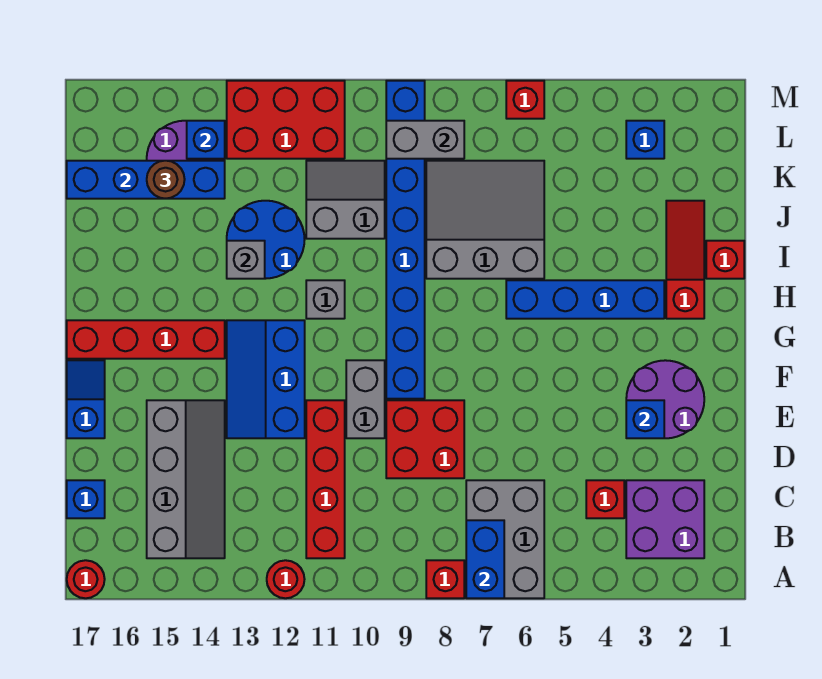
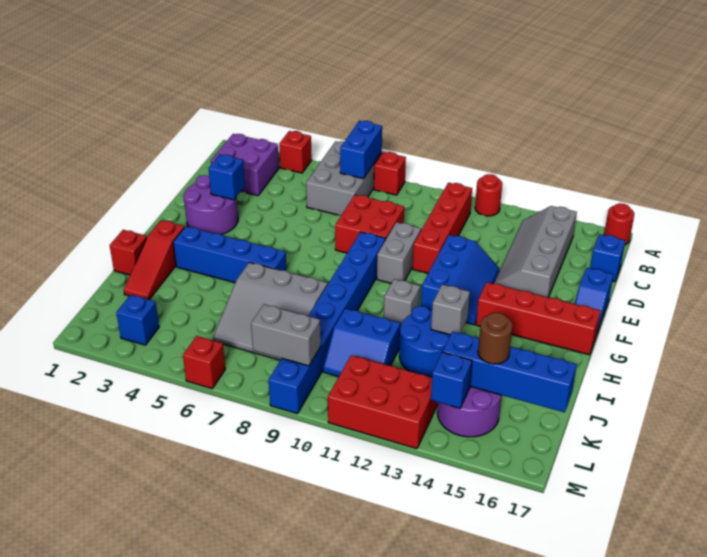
red brick C4 level 1 -> red brick A4 level 1
grey slope J10:K11 level 1 top J -> blue slope J10:K11 level 1 top J

